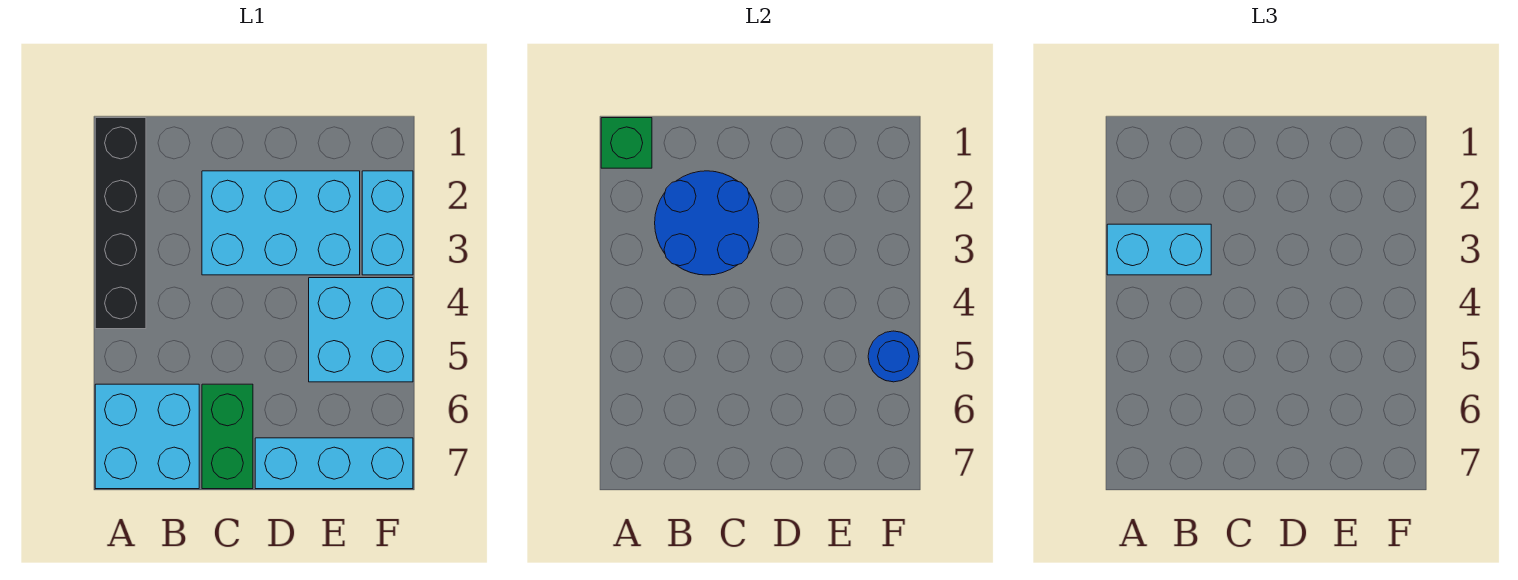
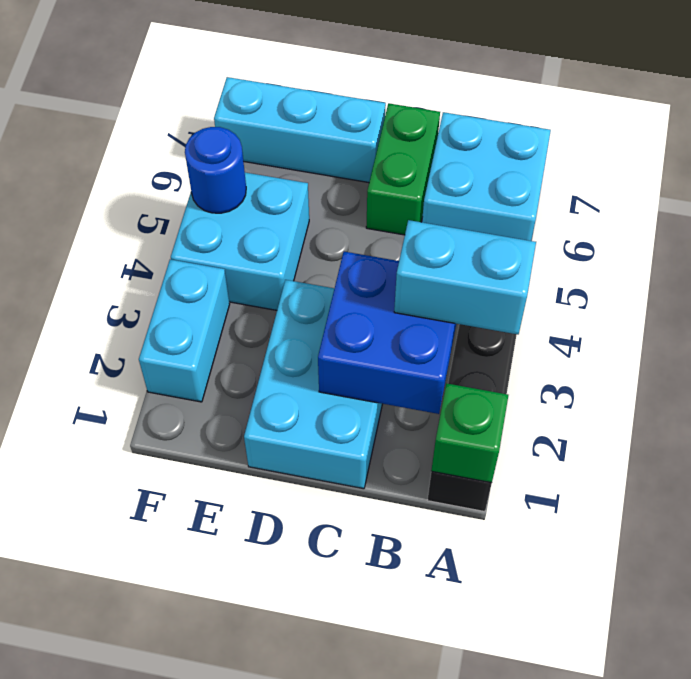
blue round brick B2:C3 level 2 -> blue brick B2:C3 level 2
cyan brick C2:E3 level 1 -> cyan brick C1:D3 level 1

